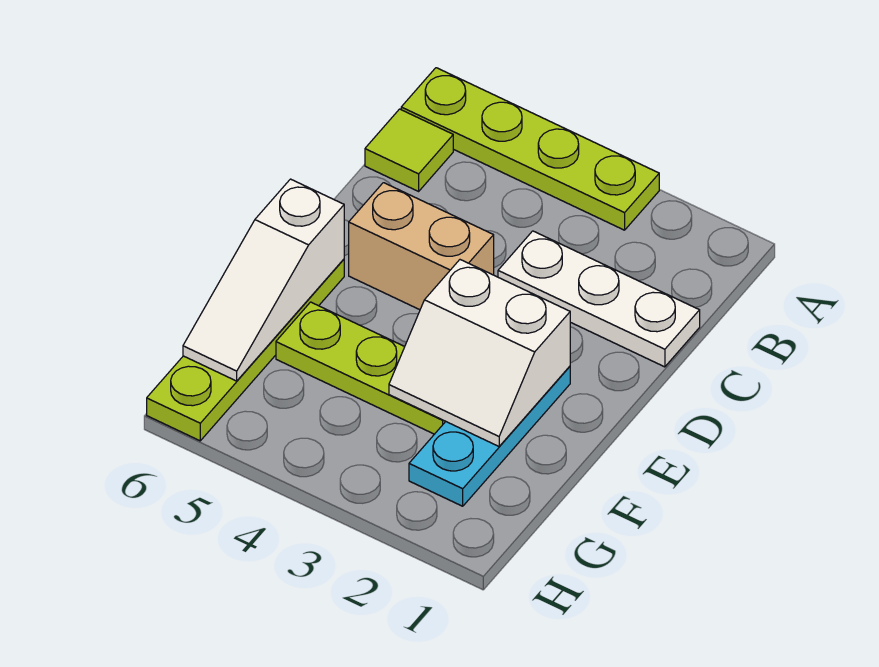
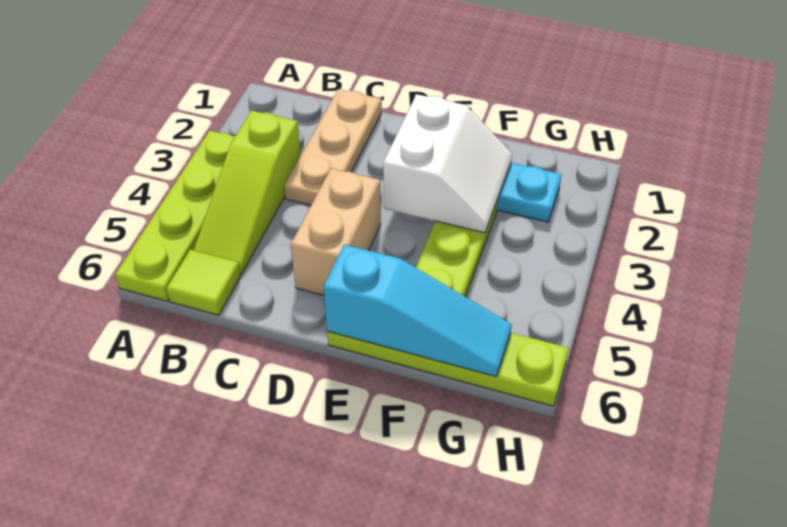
none -> lime slope B3:B5 level 1 top 3
white plate C1:C3 level 1 -> tan plate C1:C3 level 1
white slope E6:G6 level 2 top E -> cyan slope E6:G6 level 2 top E

